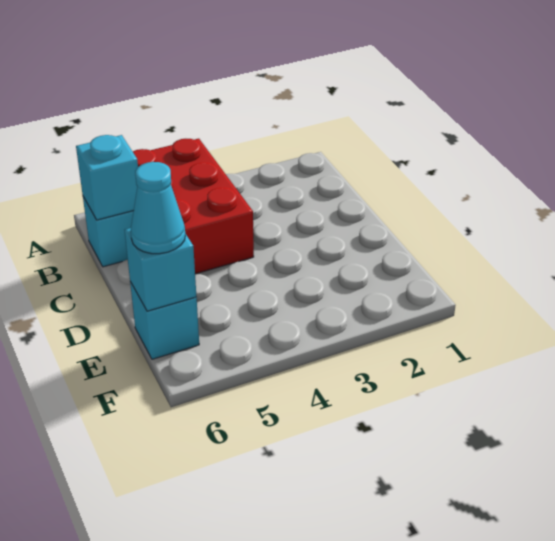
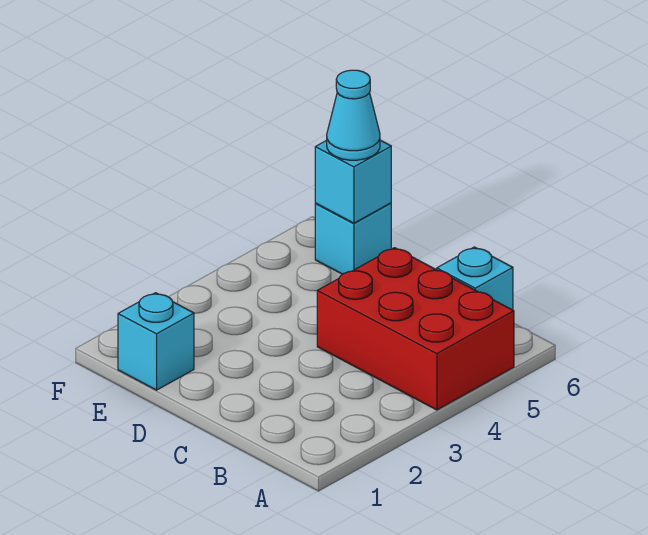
cyan brick B6 level 2 -> cyan brick E1 level 1

